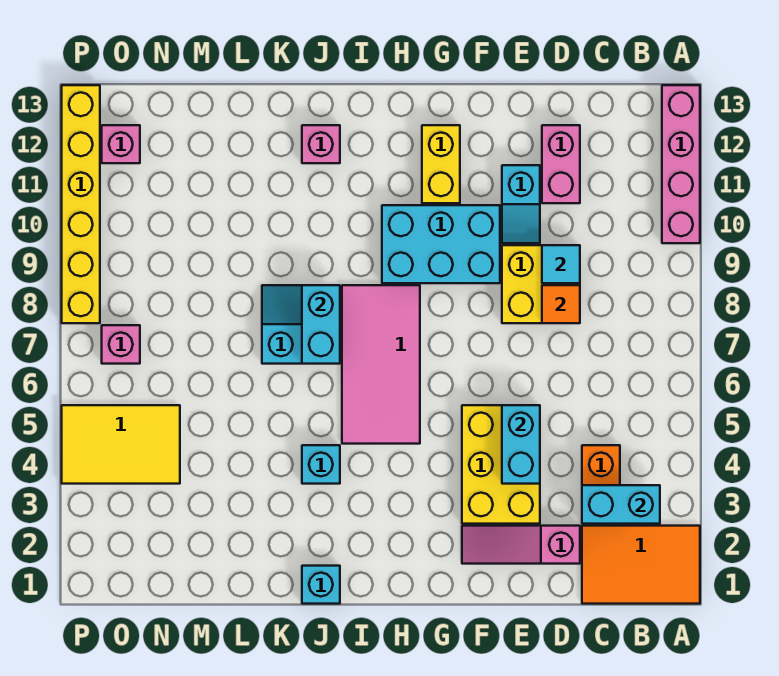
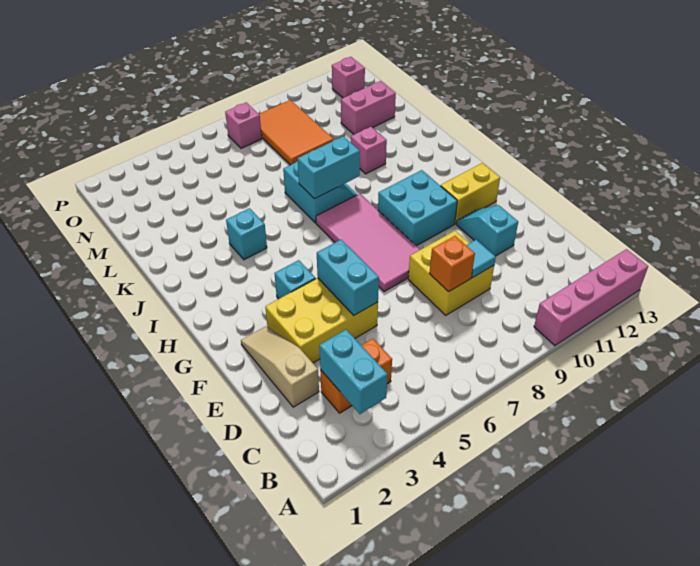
orange tile A1:C2 level 1 -> orange tile M8:O9 level 1
pink slope D2:F2 level 1 top D -> tan slope D2:F2 level 1 top D
orange tile D8 level 2 -> orange brick D8 level 2
pink brick D11:D12 level 1 -> pink brick M11:M12 level 1
cyan brick E4:E5 level 2 -> cyan brick E5:F5 level 2
cyan slope E10:E11 level 1 top 11 -> cyan slope E11:F11 level 1 top E
cyan brick F9:H10 level 1 -> cyan brick G9:H10 level 1
pink tile H5:I8 level 1 -> pink tile F7:I8 level 1
cyan brick J1 level 1 -> cyan brick G4 level 1
pink brick J12 level 1 -> pink brick K10 level 1
yellow tile N4:P5 level 1 -> none
yellow brick P8:P13 level 1 -> none

